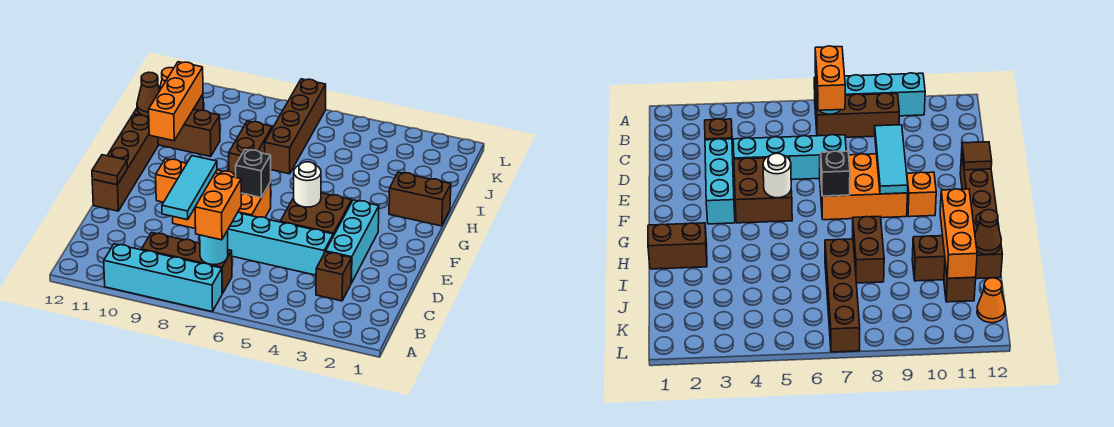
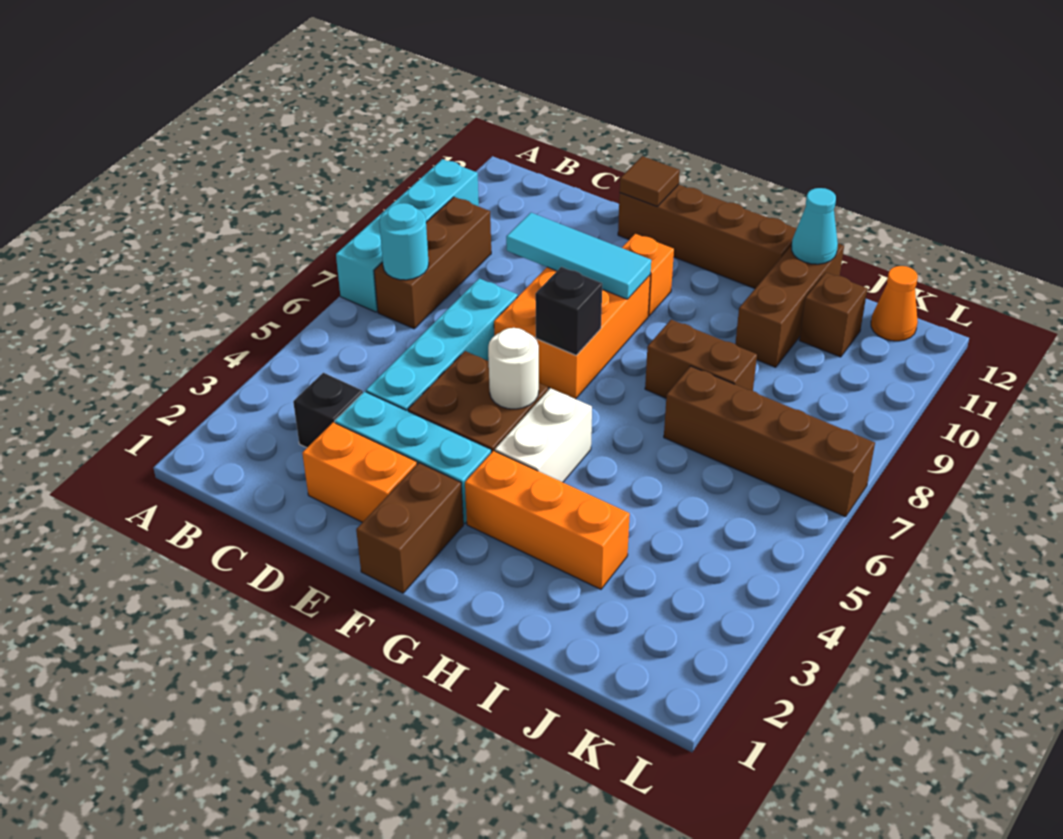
orange brick B7:C7 level 3 -> orange brick D2:E2 level 1
brown brick C3 level 1 -> black brick C3 level 1
none -> white brick G4:G5 level 1
brown brick H1:H2 level 1 -> brown brick F1:F2 level 1
orange brick H11:J11 level 2 -> orange brick G3:I3 level 1
brown cone I12 level 2 -> cyan cone I12 level 2

